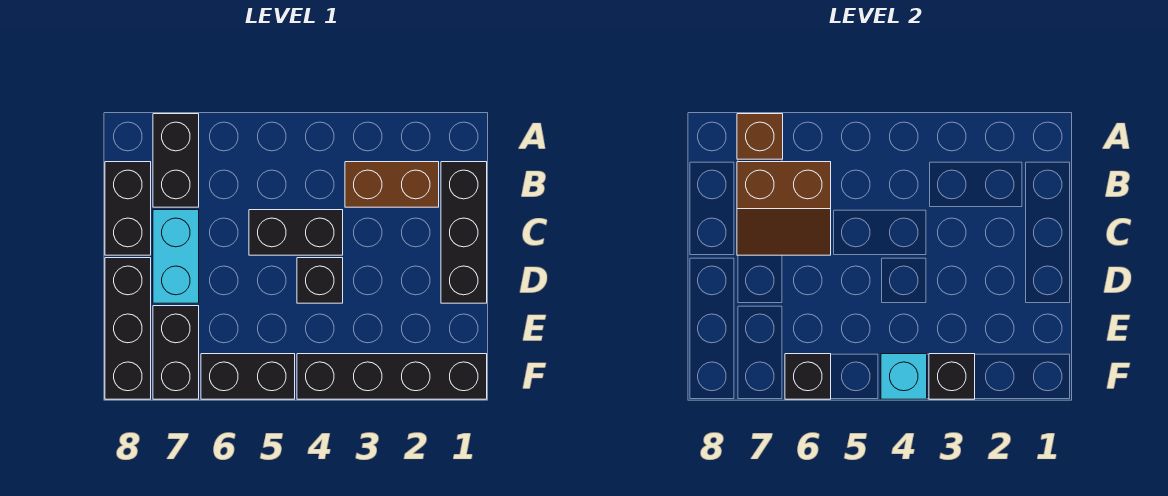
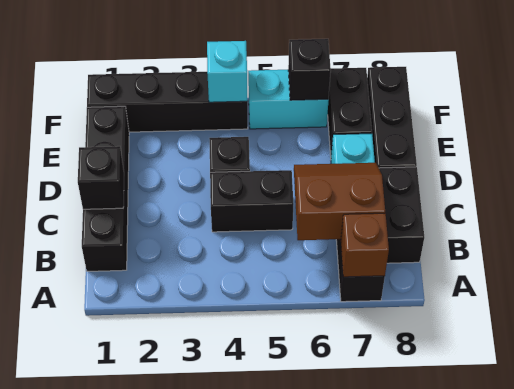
black brick B1:D1 level 1 -> black brick B1:E1 level 1
brown brick B2:B3 level 1 -> none
black brick F3 level 2 -> black brick C1 level 2
black brick F5:F6 level 1 -> cyan brick F5:F6 level 1

